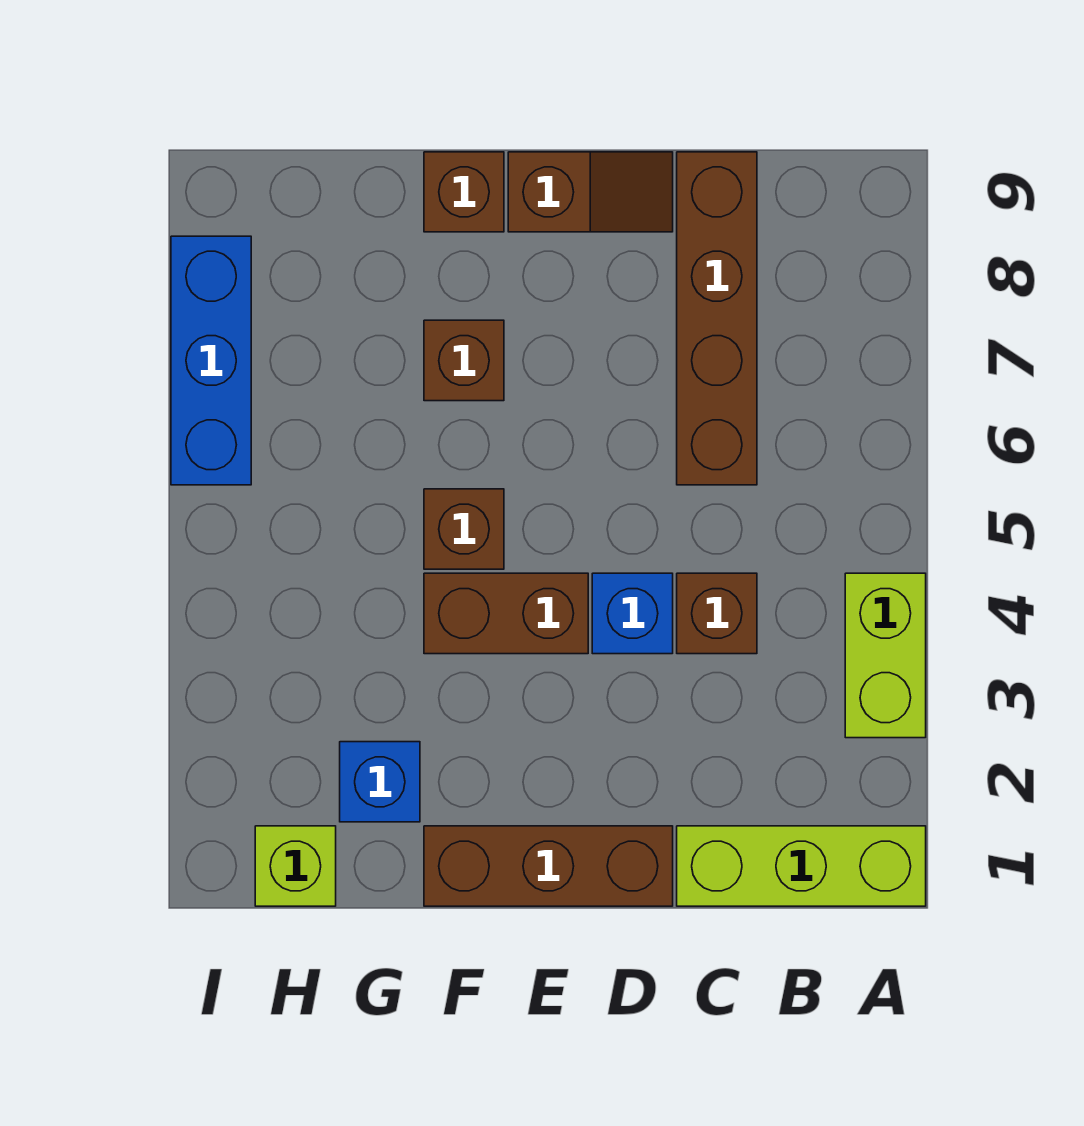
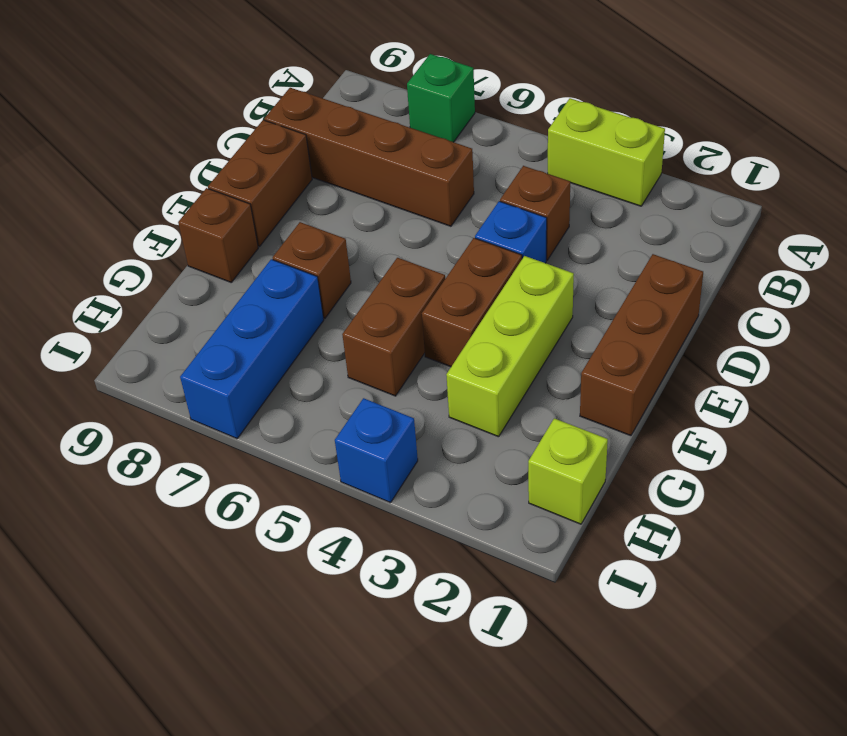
lime brick A1:C1 level 1 -> lime brick E3:G3 level 1
none -> green brick A7 level 1
brown slope D9:E9 level 1 top E -> brown brick D9:E9 level 1
brown brick F5 level 1 -> brown brick F5:G5 level 1
blue brick G2 level 1 -> blue brick I4 level 1
blue brick I6:I8 level 1 -> blue brick G7:I7 level 1

